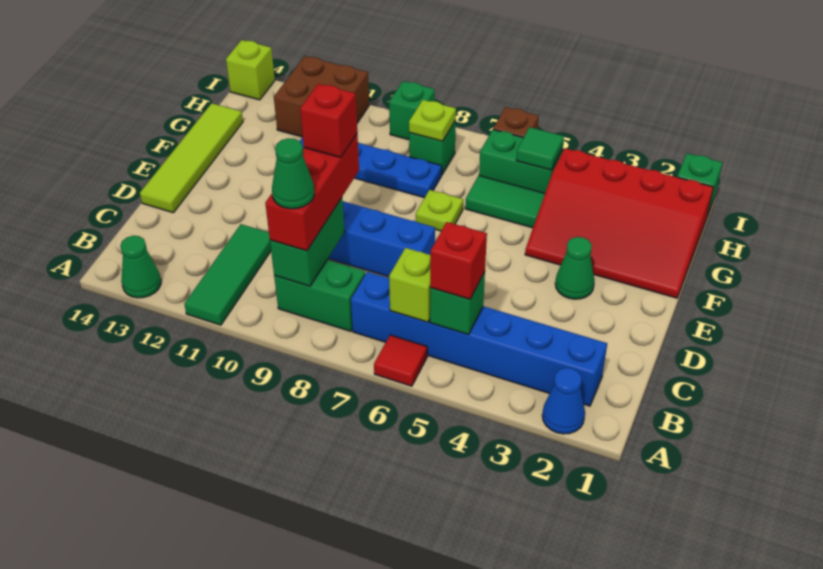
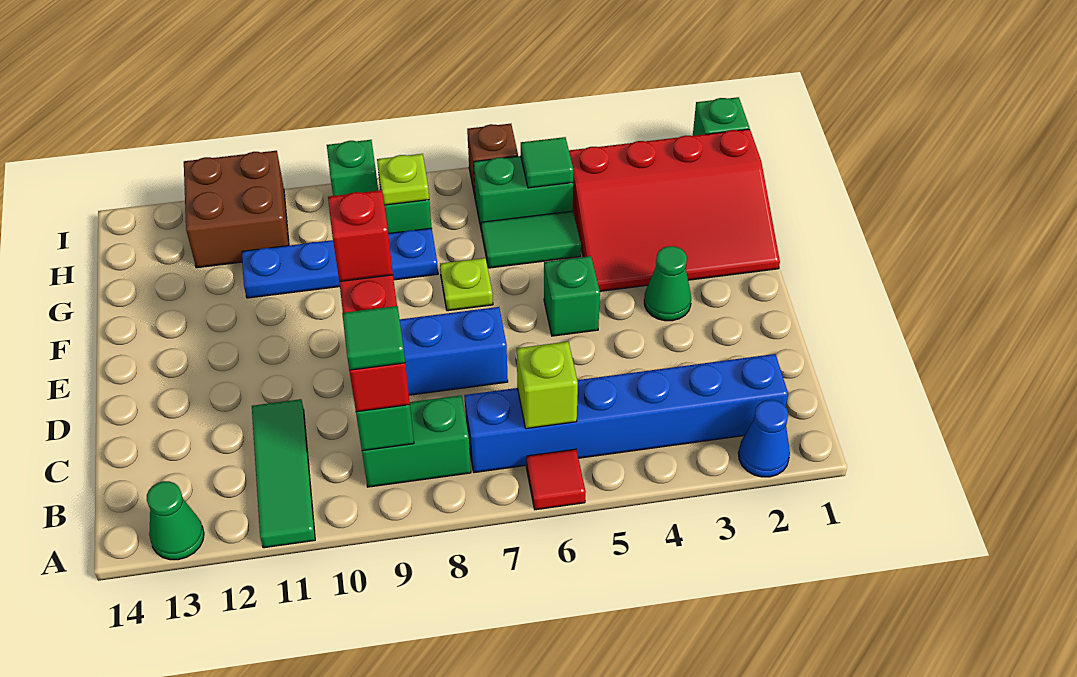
green brick B5 level 2 -> green brick E5 level 1
red brick B5 level 3 -> none
green cone B9 level 4 -> green tile B9 level 4
lime tile D14:G14 level 1 -> none
lime brick I14 level 1 -> none

